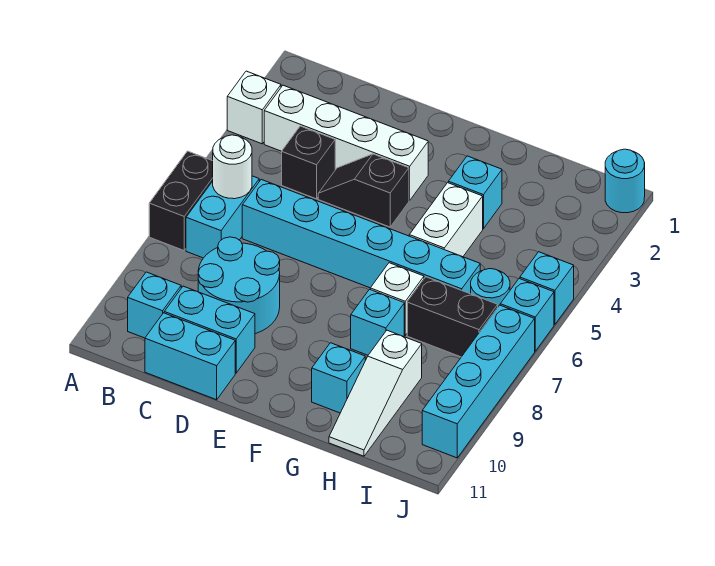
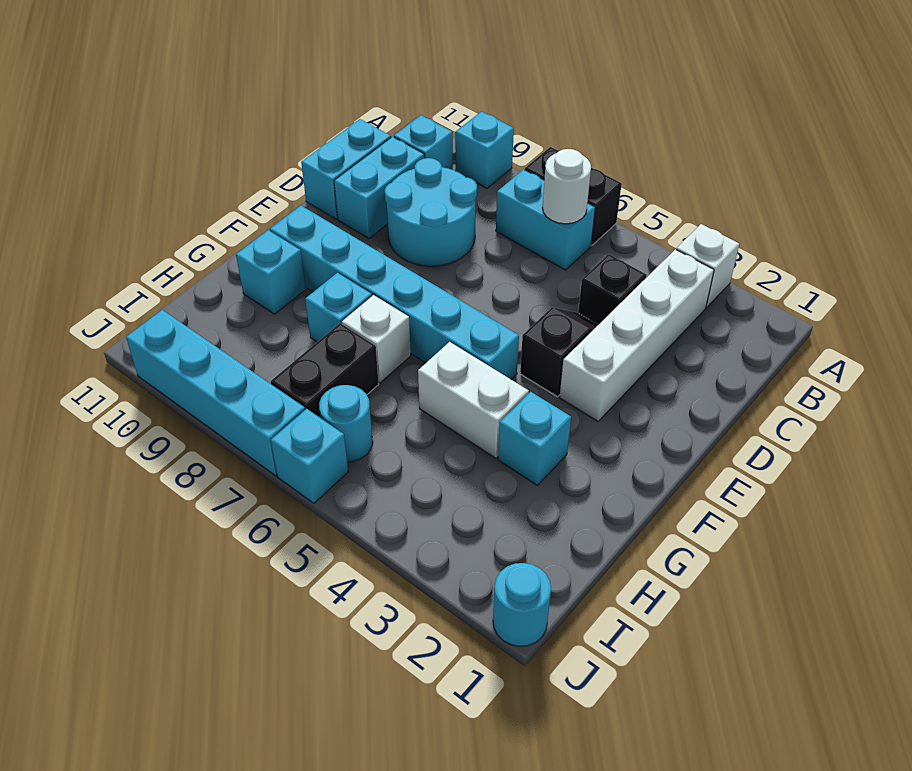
cyan brick C6:H6 level 1 -> cyan brick F5:F10 level 1
white slope H9:H11 level 1 top 9 -> none
cyan brick J5 level 1 -> cyan brick A9 level 1

